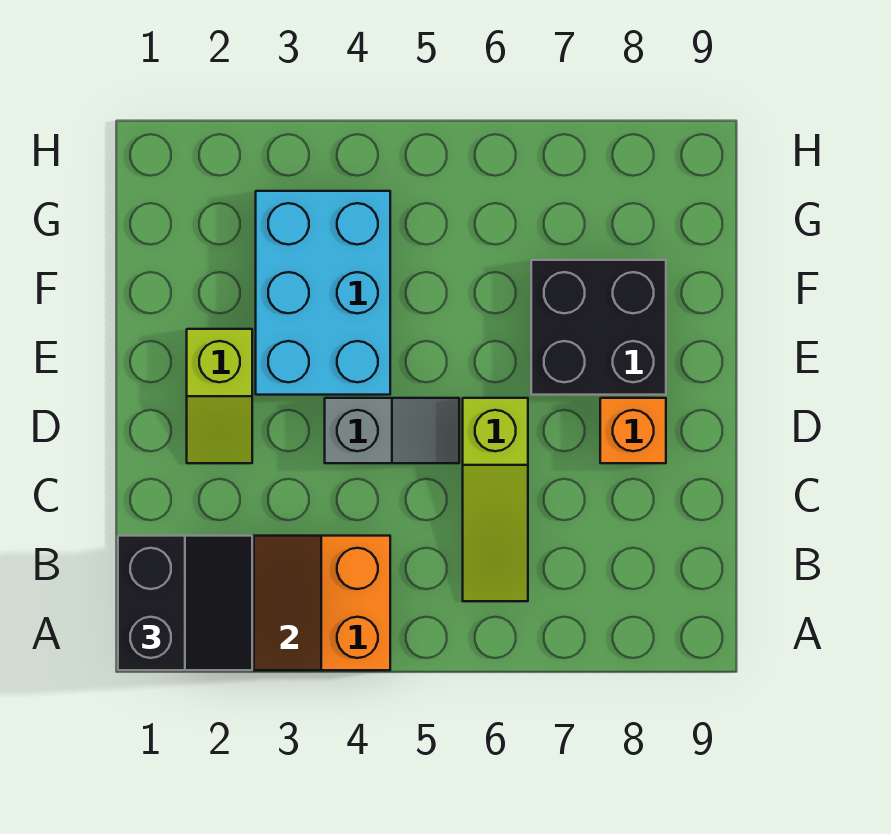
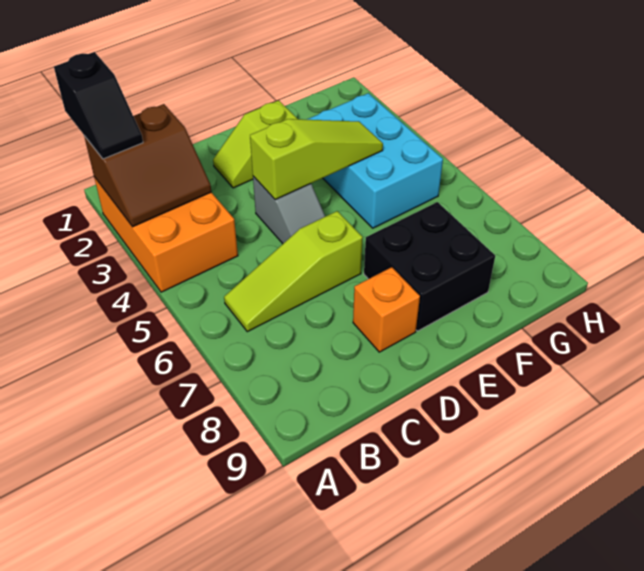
black slope A1:B2 level 3 top 1 -> black slope A1:A2 level 3 top 1
none -> lime slope D4:F4 level 2 top D
cyan brick E3:G4 level 1 -> cyan brick F3:G5 level 1

